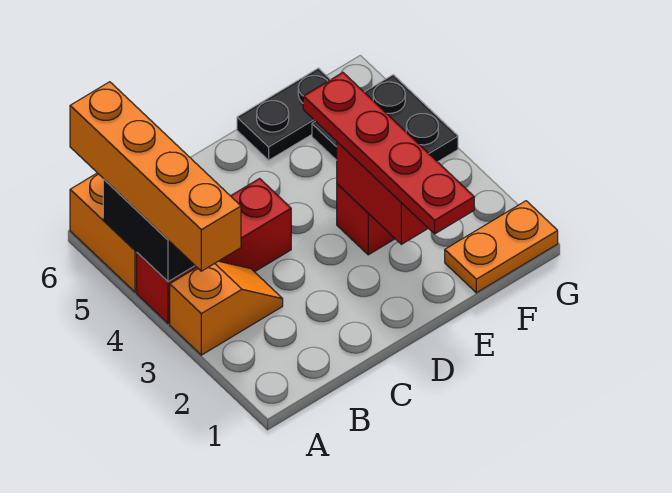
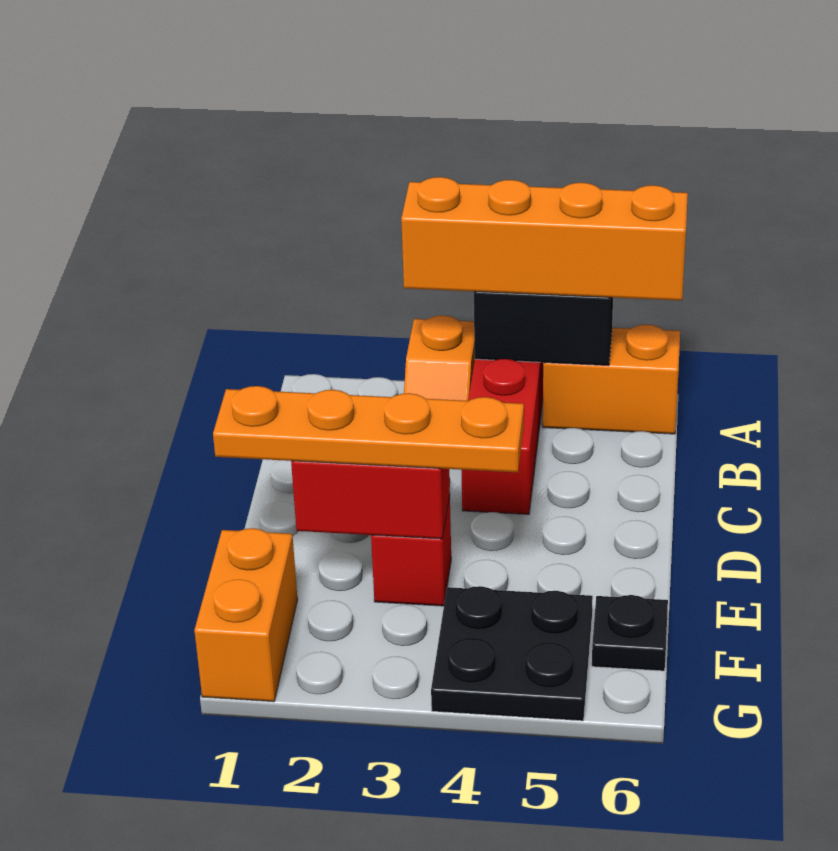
red plate E1:E4 level 3 -> orange plate E1:E4 level 3
black plate E6:F6 level 1 -> black plate F6 level 1
orange plate F1:G1 level 1 -> orange brick F1:G1 level 1

